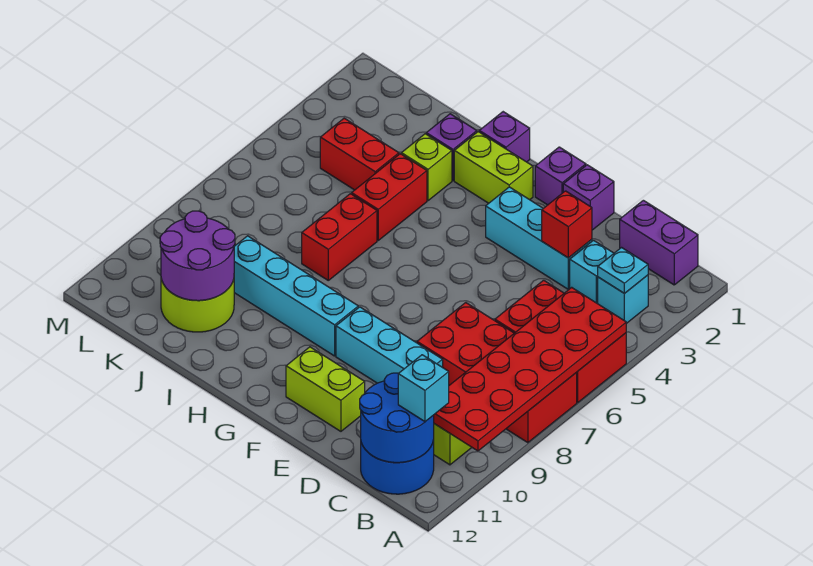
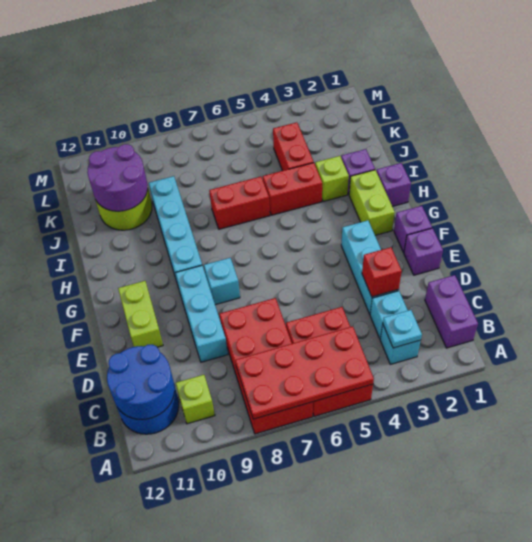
red plate A5:B10 level 2 -> red plate A5:B8 level 2
cyan brick B11 level 3 -> cyan brick F8 level 1

